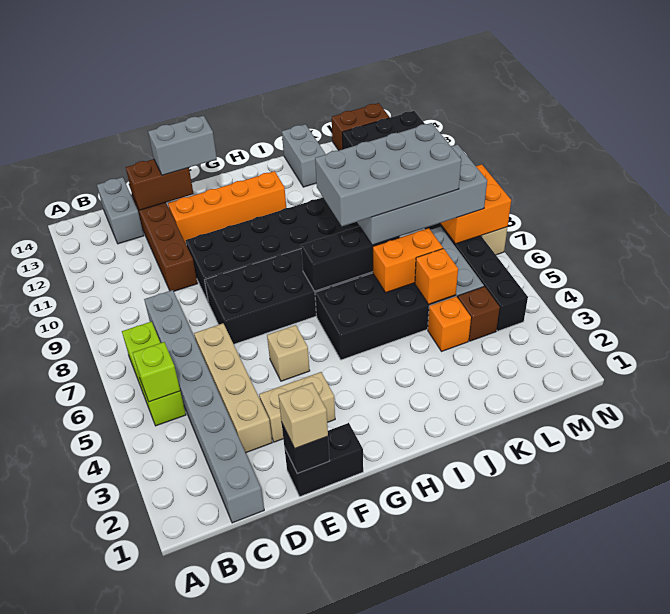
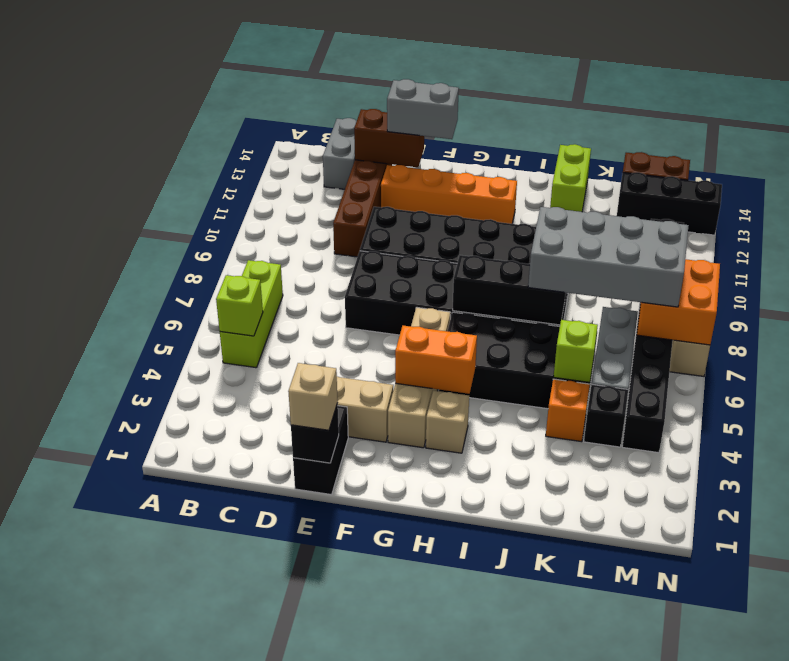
grey brick C1:C8 level 1 -> none
tan brick D3:D6 level 1 -> tan brick G3:G6 level 1
black brick E1:F1 level 1 -> black brick E1:E2 level 1
tan brick F5 level 1 -> tan brick H3 level 1
grey brick I7:L8 level 4 -> none
orange brick J6:K6 level 2 -> orange brick G4:H4 level 2
grey brick J13:J14 level 1 -> lime brick J13:J14 level 1
orange brick K5 level 2 -> lime brick K5 level 2
brown brick L4 level 1 -> black brick L4 level 1

